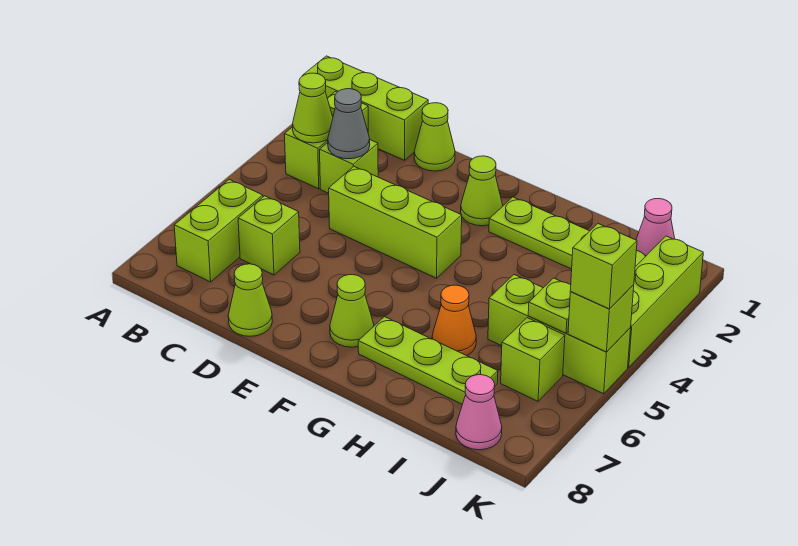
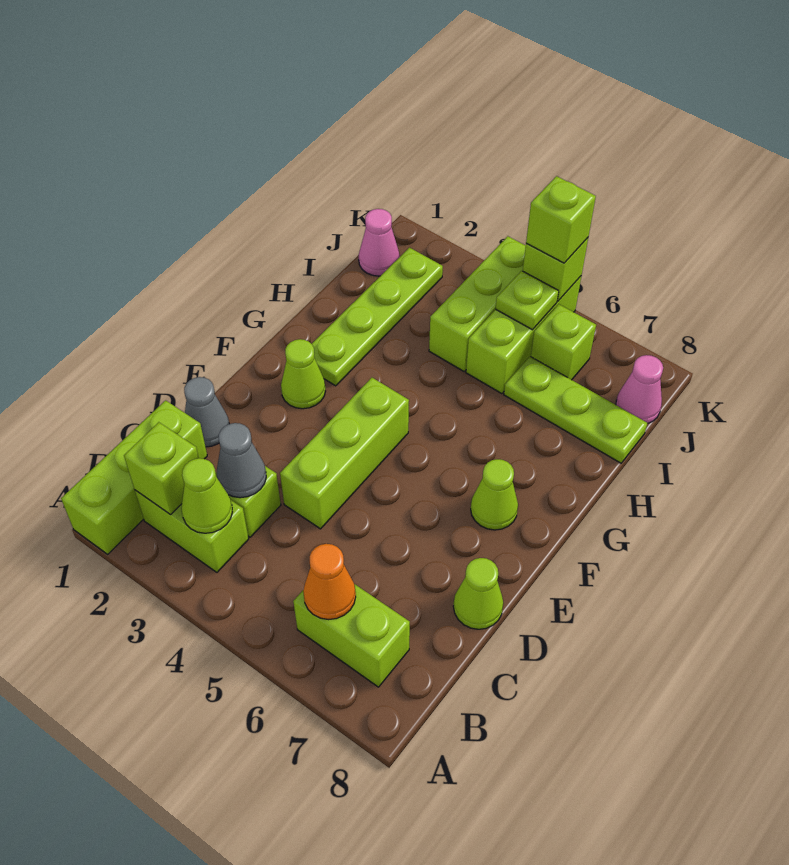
lime brick C6 level 1 -> lime brick B2 level 2
lime cone D1 level 1 -> grey cone D1 level 1
lime plate G7:I7 level 1 -> lime plate I6:I8 level 1
orange cone H6 level 1 -> orange cone B6 level 2
lime brick K2:K4 level 1 -> lime brick I4:K4 level 1

